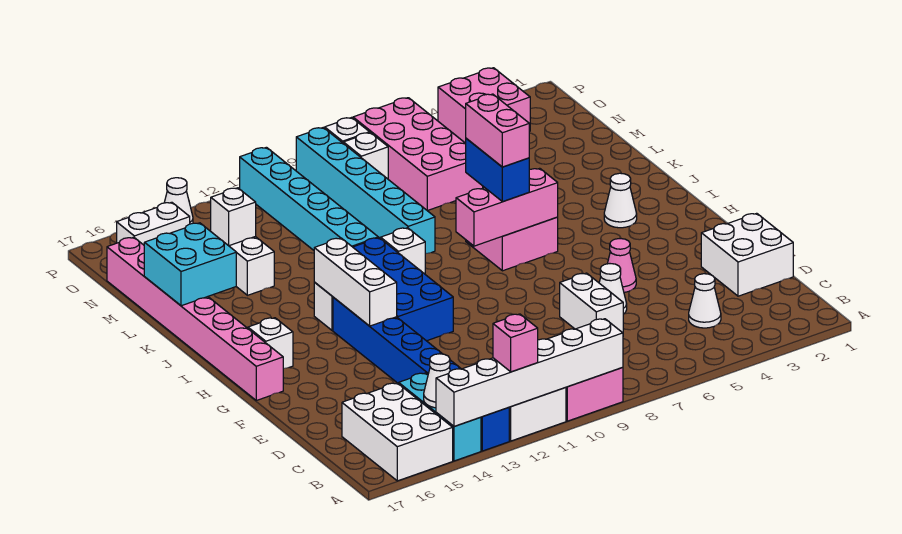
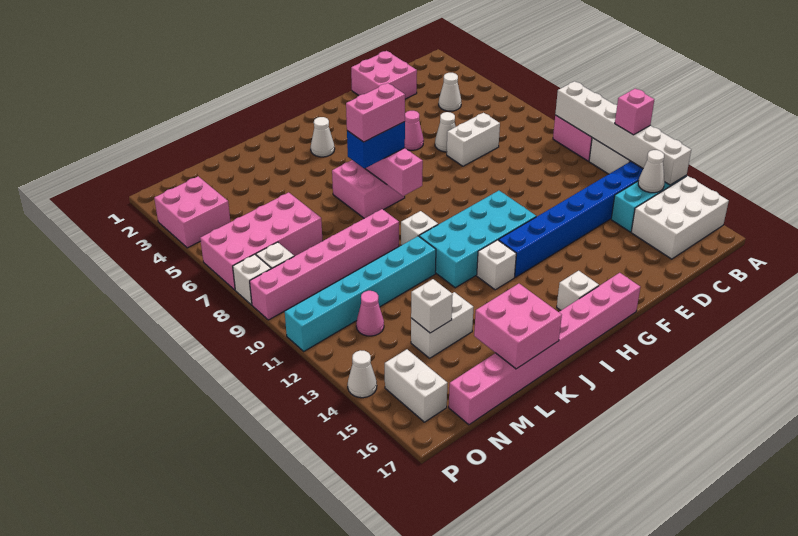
white brick D1:E2 level 1 -> pink brick D1:E2 level 1
blue brick G11:J12 level 1 -> cyan brick G11:J12 level 1
white brick G13:I13 level 2 -> none
cyan brick K9:P9 level 1 -> pink brick K9:P9 level 1
cyan brick K16:L17 level 2 -> pink brick K16:L17 level 2
none -> pink cone N12 level 1

